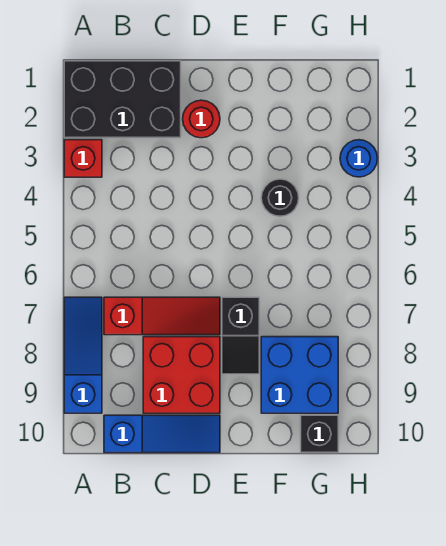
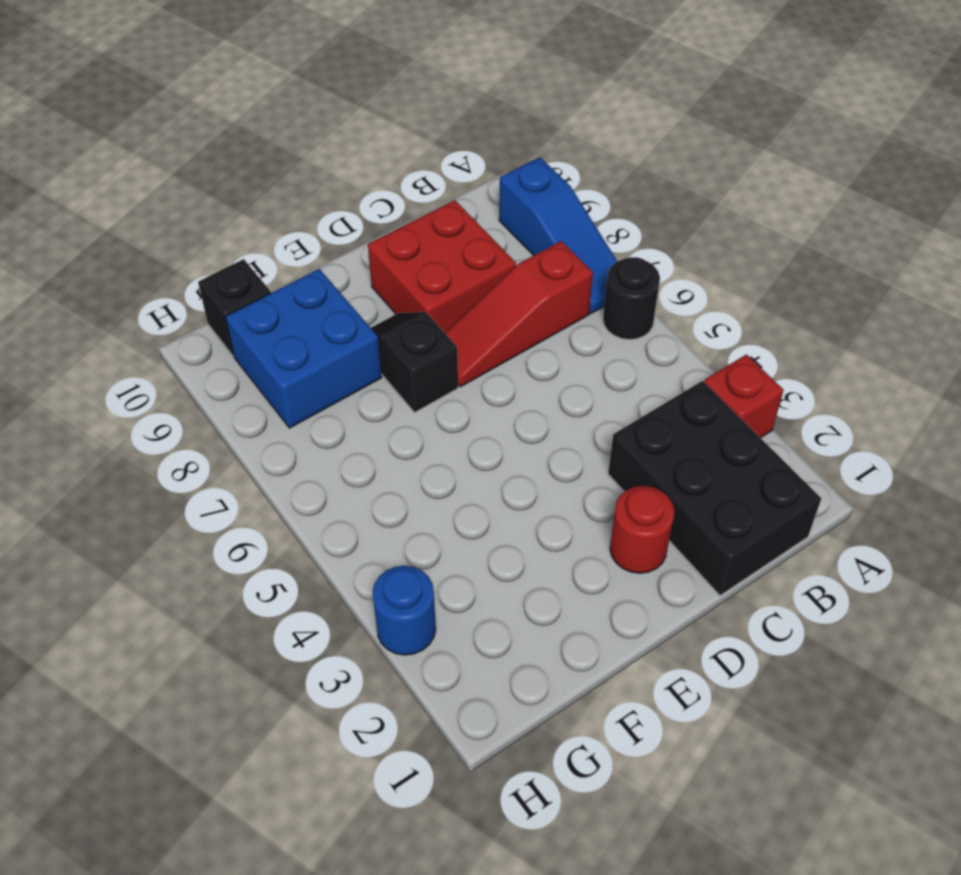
black brick A1:C2 level 1 -> black brick B1:C3 level 1
blue slope B10:D10 level 1 top B -> none
black round brick F4 level 1 -> black round brick A6 level 1

